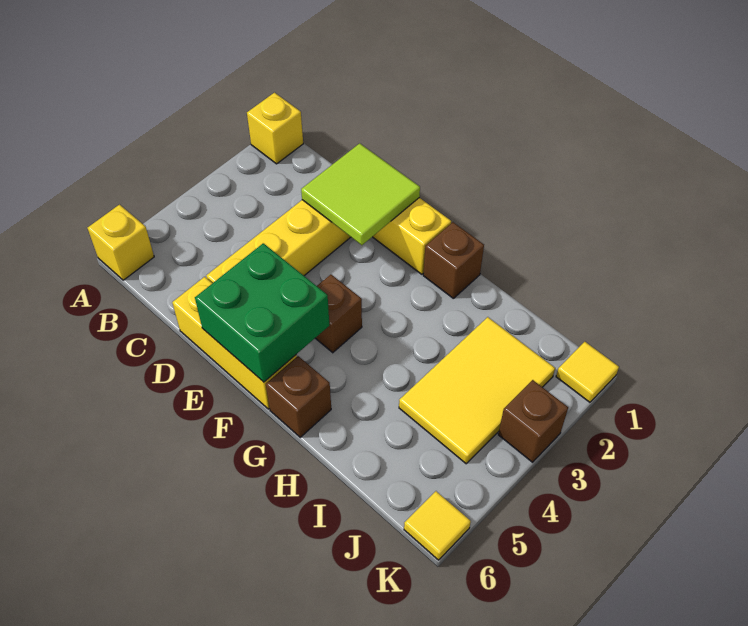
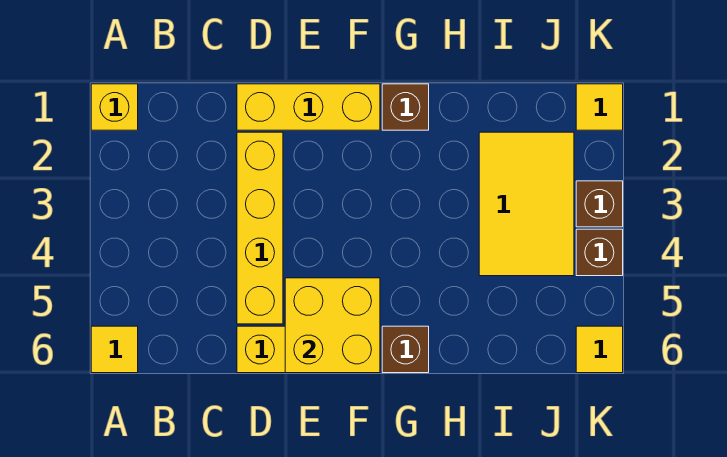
yellow brick A6 level 1 -> yellow tile A6 level 1
lime tile D1:E2 level 2 -> none
green brick E5:F6 level 2 -> yellow brick E5:F6 level 2
brown brick F4 level 1 -> brown brick K4 level 1

